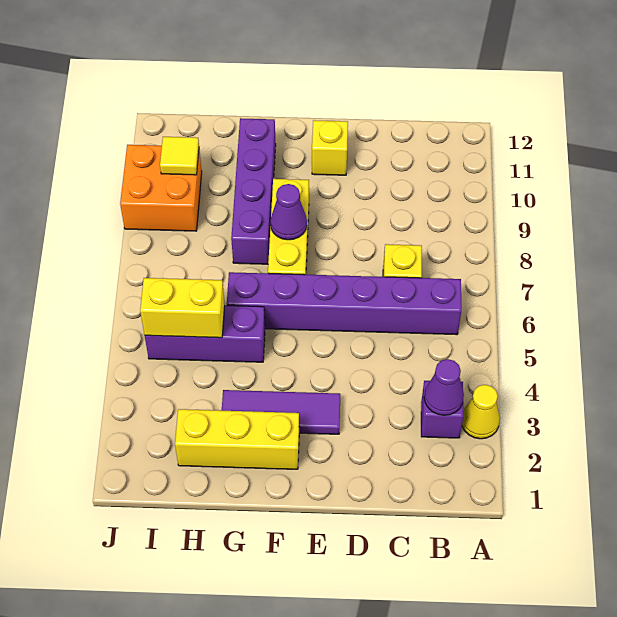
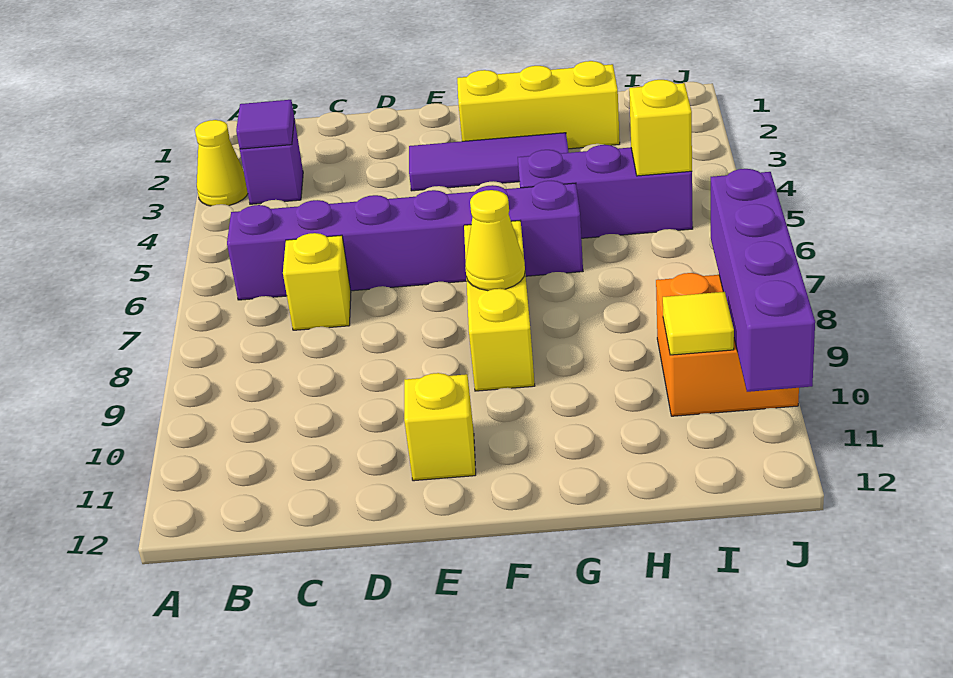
purple cone B3 level 2 -> purple tile B3 level 2
purple cone F8 level 2 -> yellow cone F8 level 2
purple brick G8:G11 level 1 -> purple brick J8:J11 level 2
yellow brick H5:I5 level 2 -> yellow brick I5 level 2

